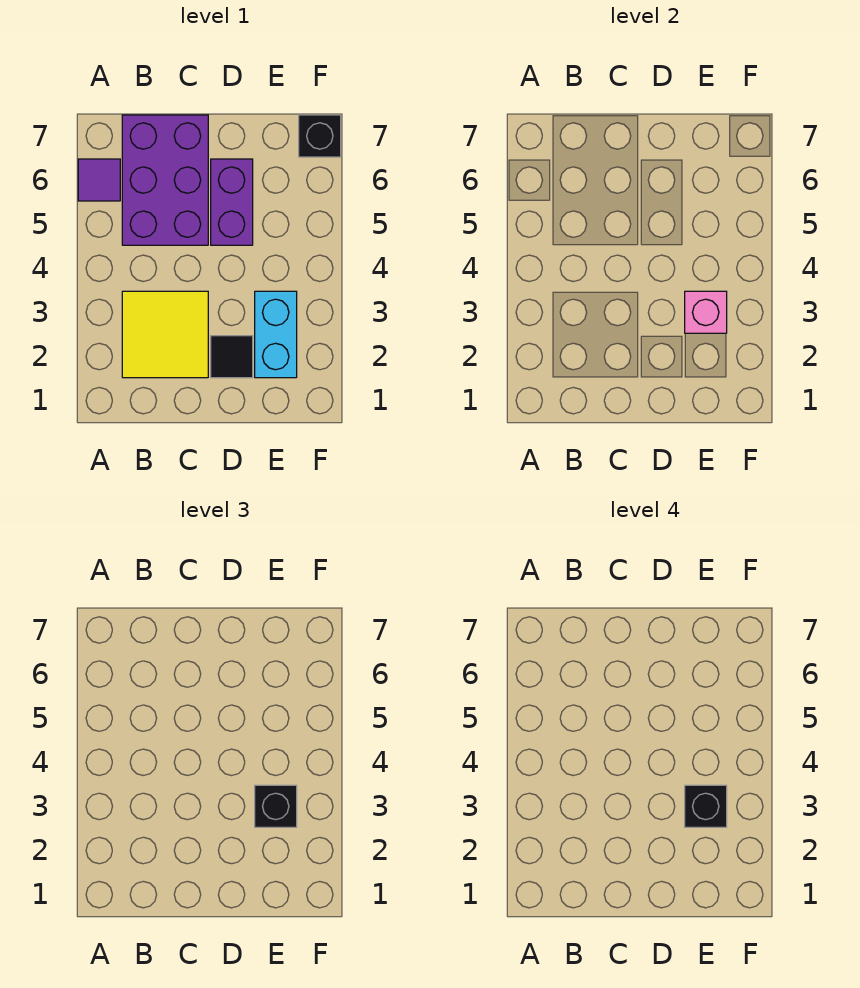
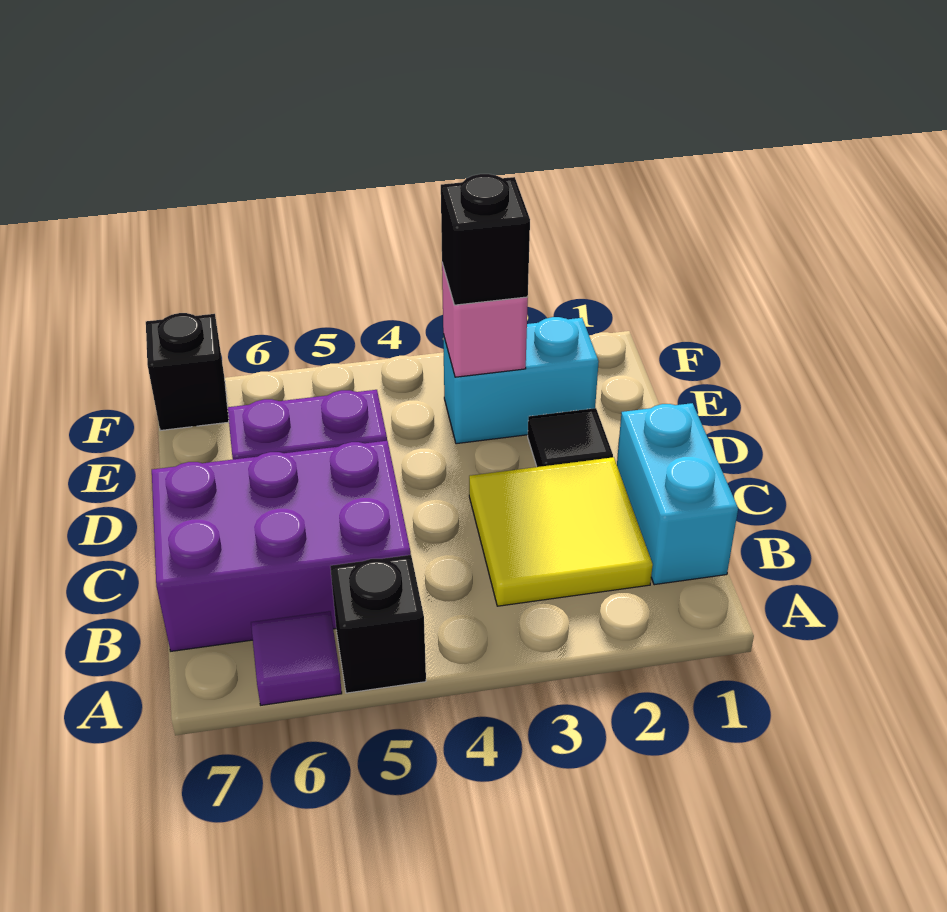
none -> cyan brick B1:C1 level 1
black brick E3 level 4 -> black brick A5 level 1

